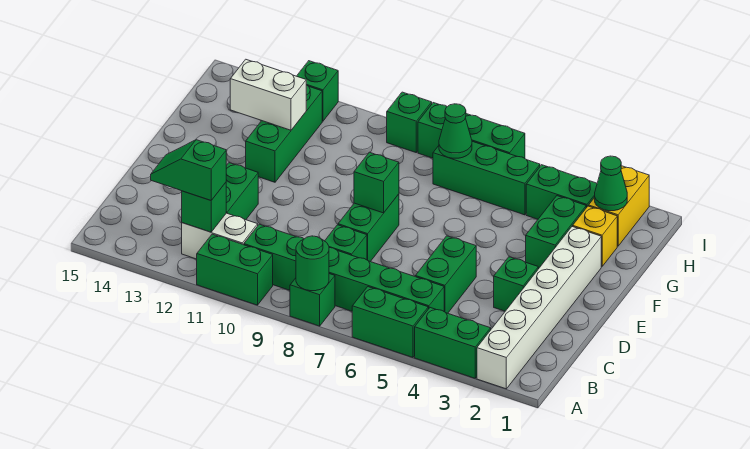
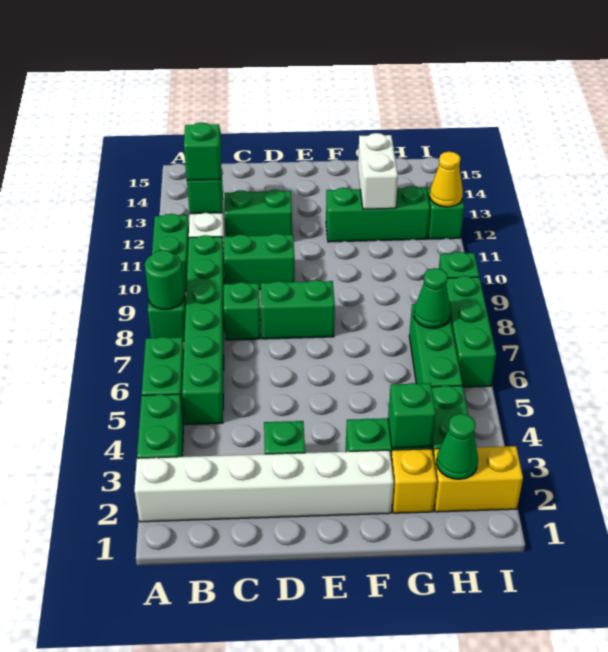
green brick C5:D5 level 1 -> green brick C10:D10 level 1
green brick E8 level 2 -> green brick G3 level 2
none -> yellow cone I12 level 2

